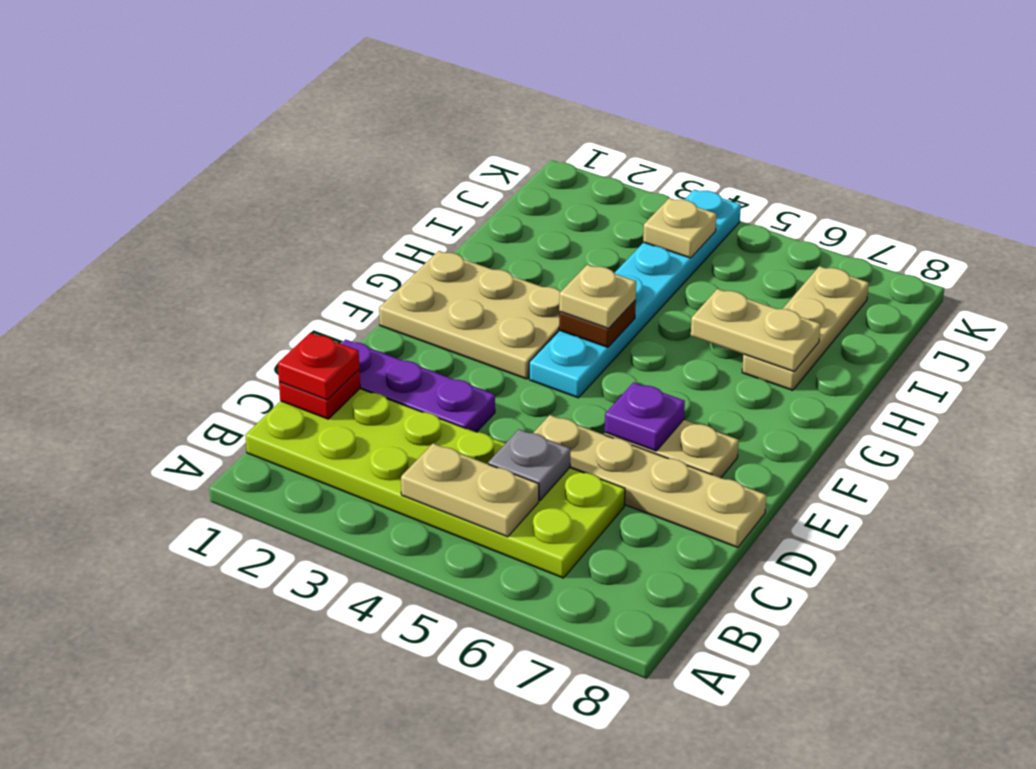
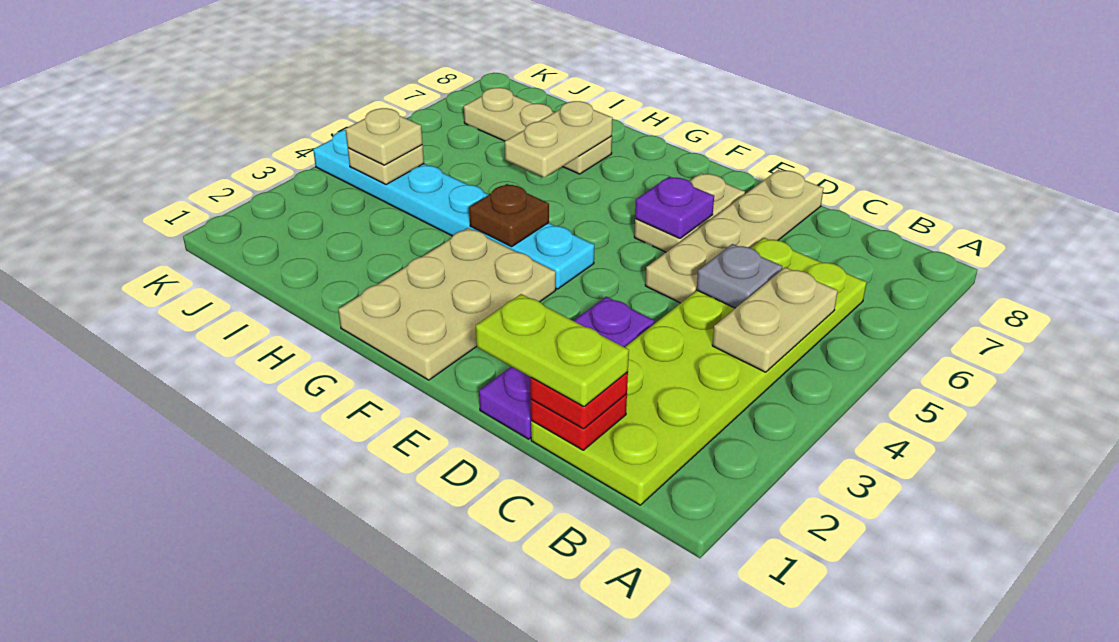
none -> lime plate C1:D1 level 4
tan plate G4 level 3 -> tan plate J4 level 3

